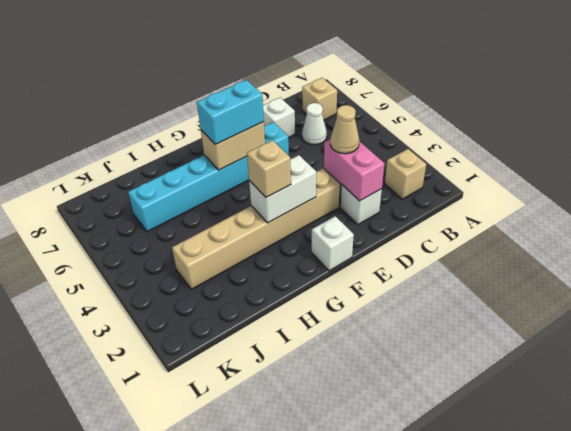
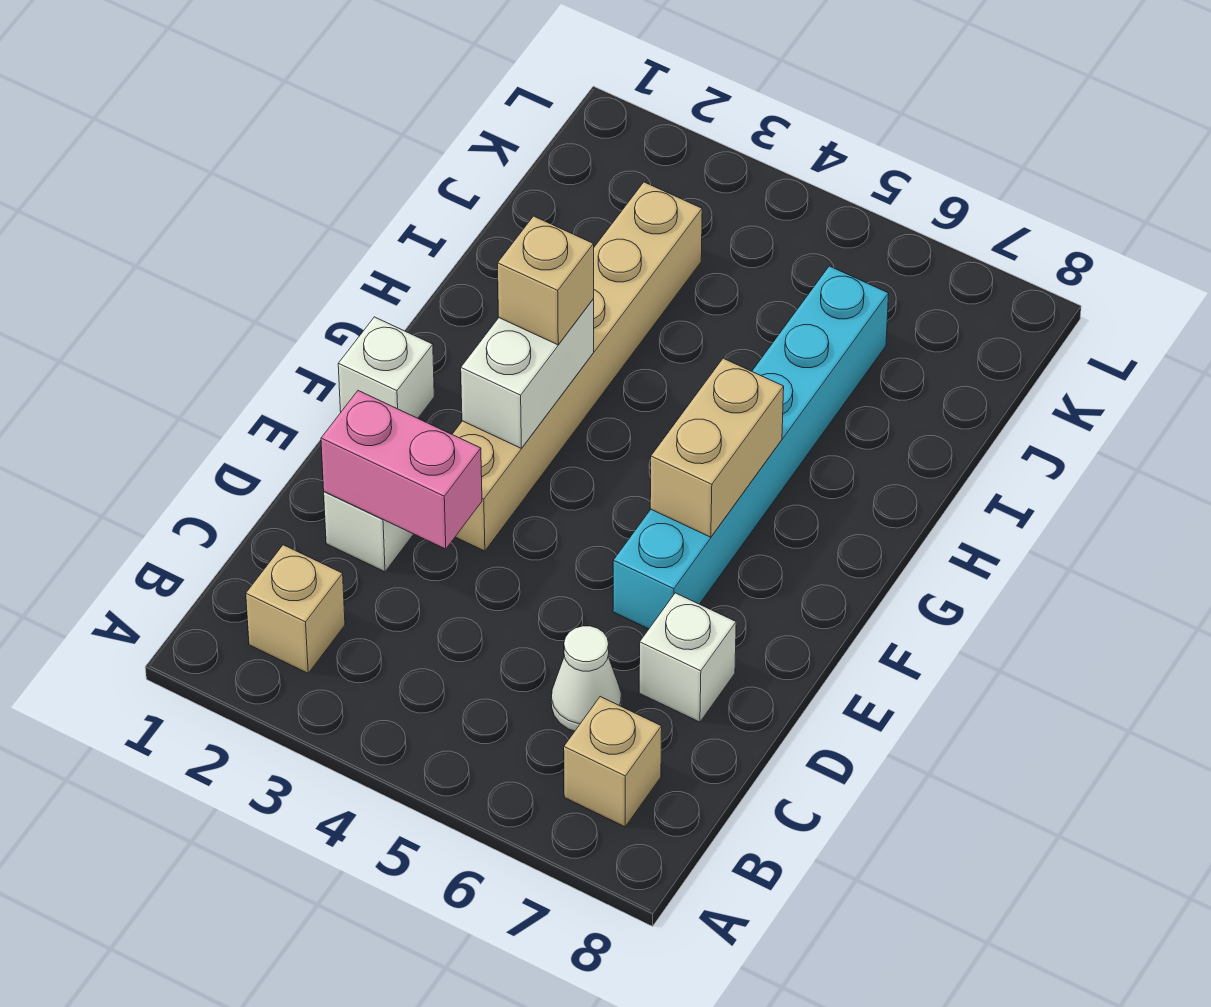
tan cone D3 level 3 -> none
cyan brick F6:G6 level 3 -> none

